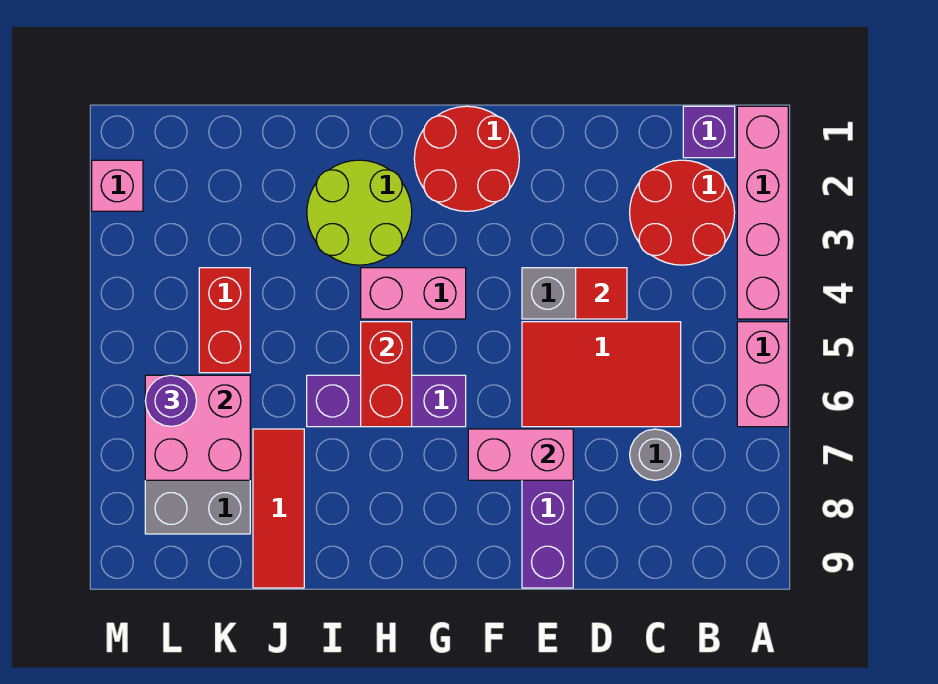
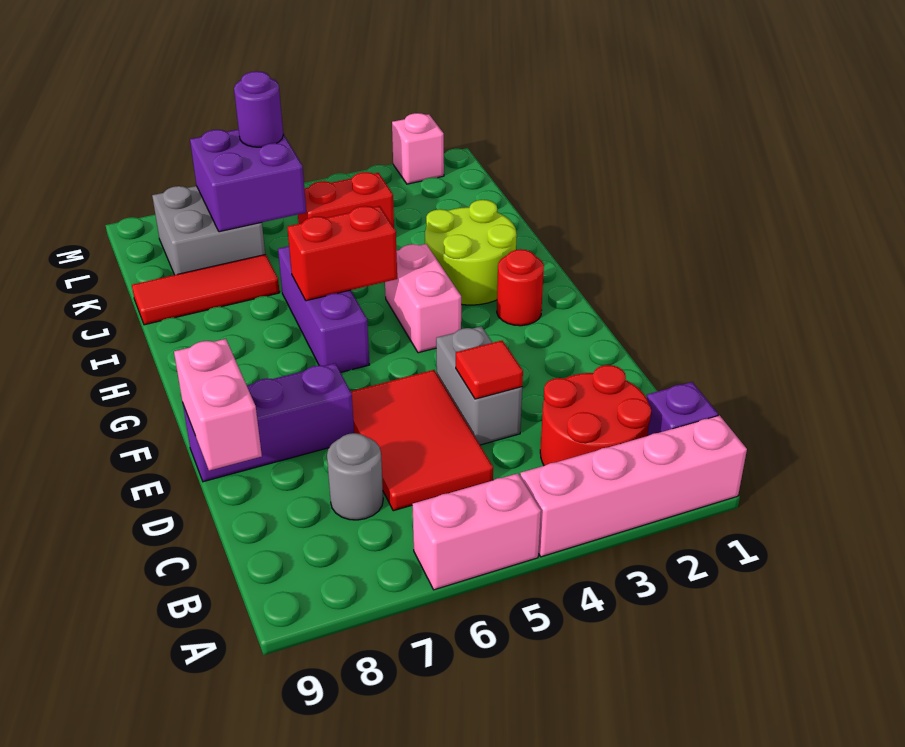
pink brick E7:F7 level 2 -> pink brick D9:E9 level 2
red round brick F1:G2 level 1 -> red round brick G2 level 1
pink brick K6:L7 level 2 -> purple brick K6:L7 level 2

